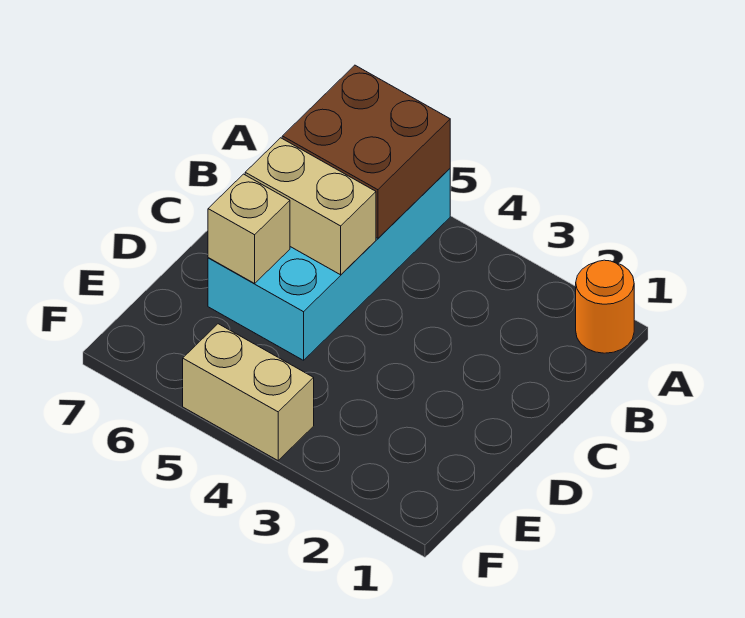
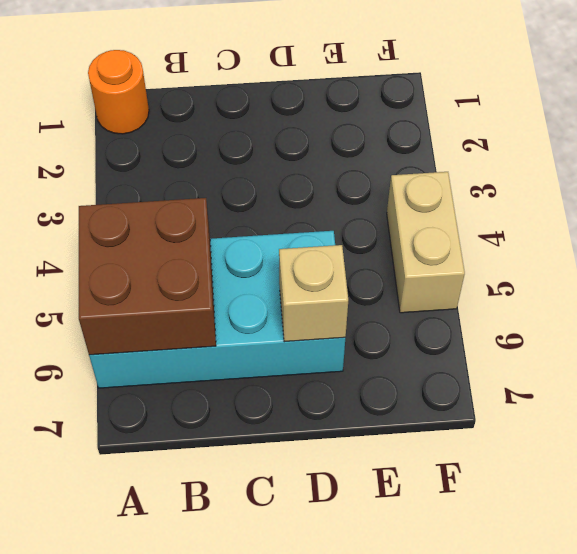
tan brick C5:C6 level 2 -> none

